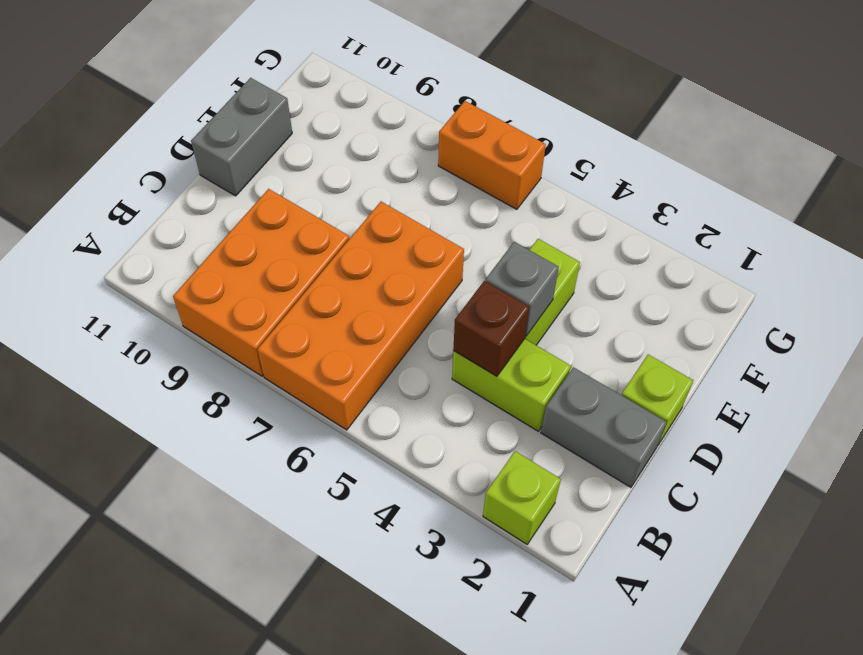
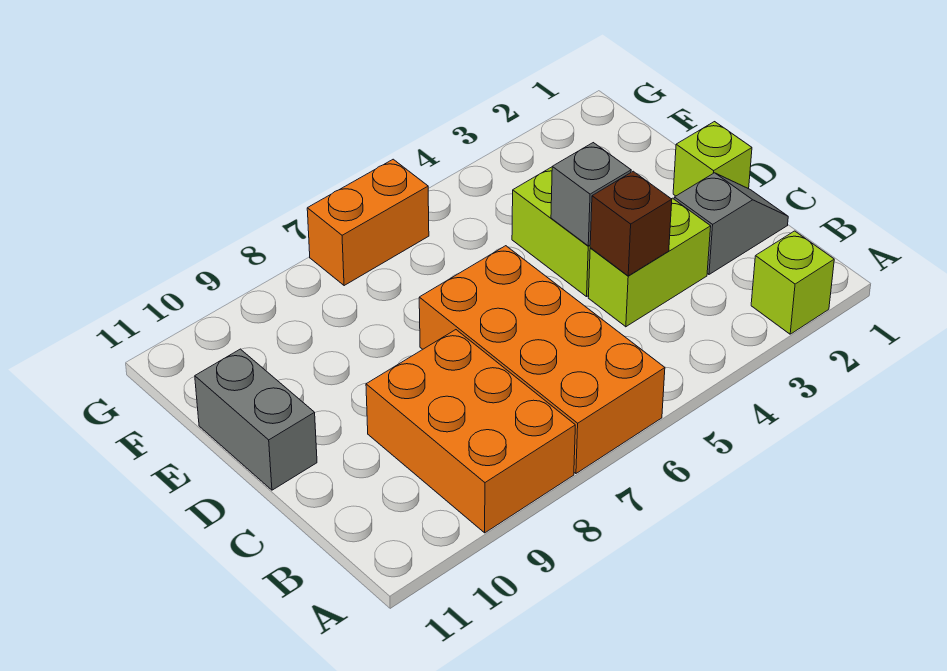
grey brick C1:C2 level 1 -> grey slope C1:C2 level 1 top 2

